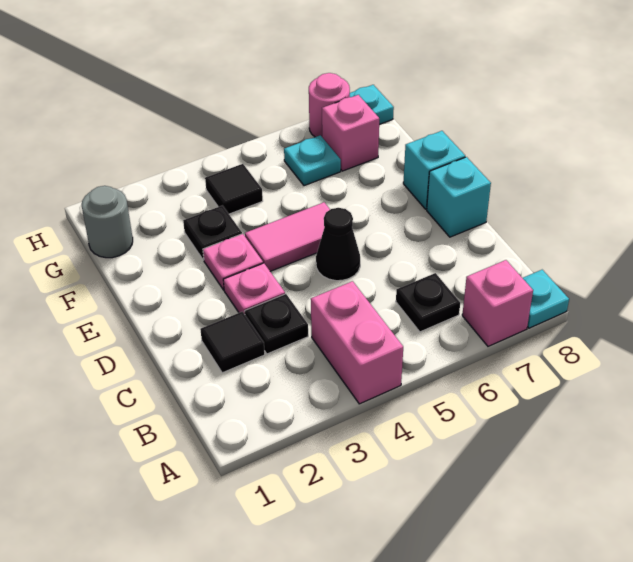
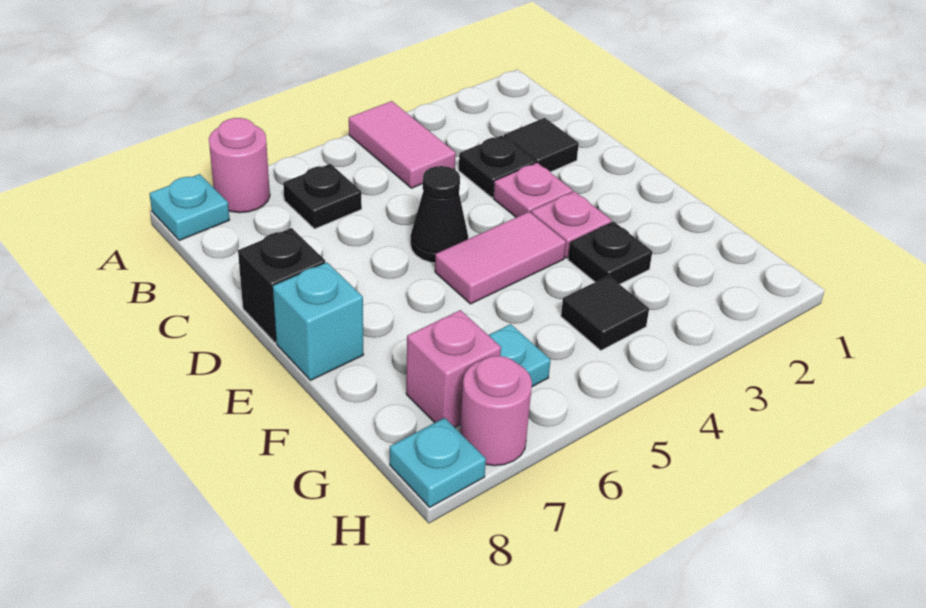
pink brick A4:B4 level 1 -> pink tile A4:B4 level 1
pink brick A7 level 1 -> pink round brick A7 level 1
cyan brick D8 level 1 -> black brick D8 level 1
grey round brick G1 level 1 -> none

